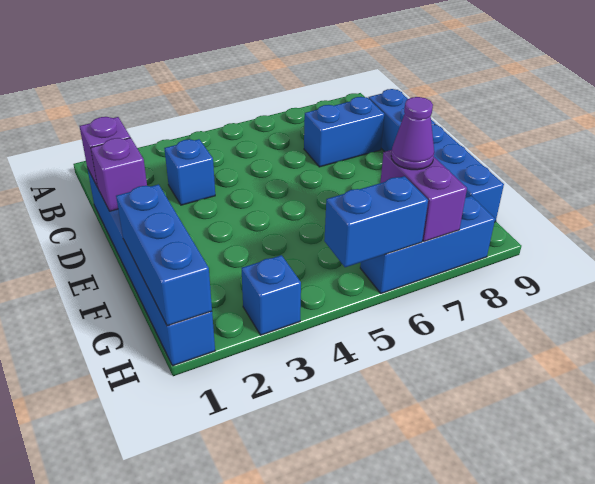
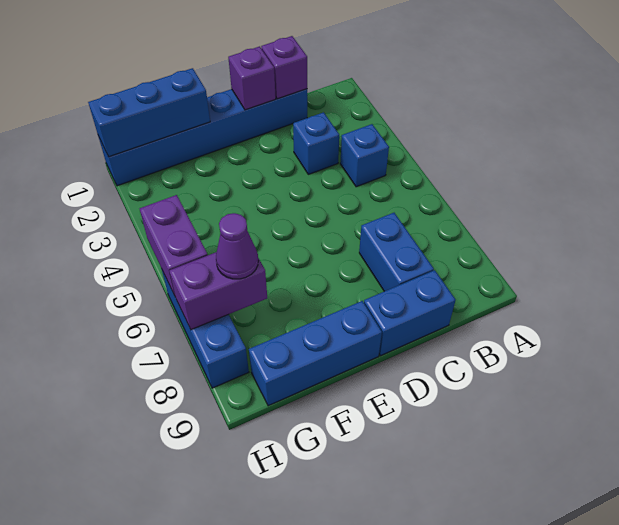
blue brick H3 level 1 -> blue brick B4 level 1
blue brick H5:H6 level 2 -> purple brick H5:H6 level 2

